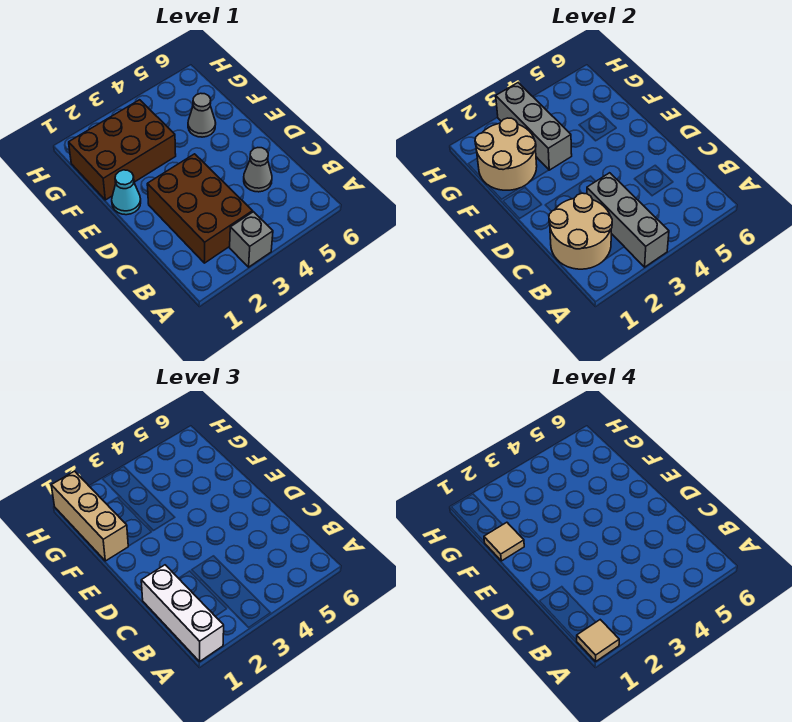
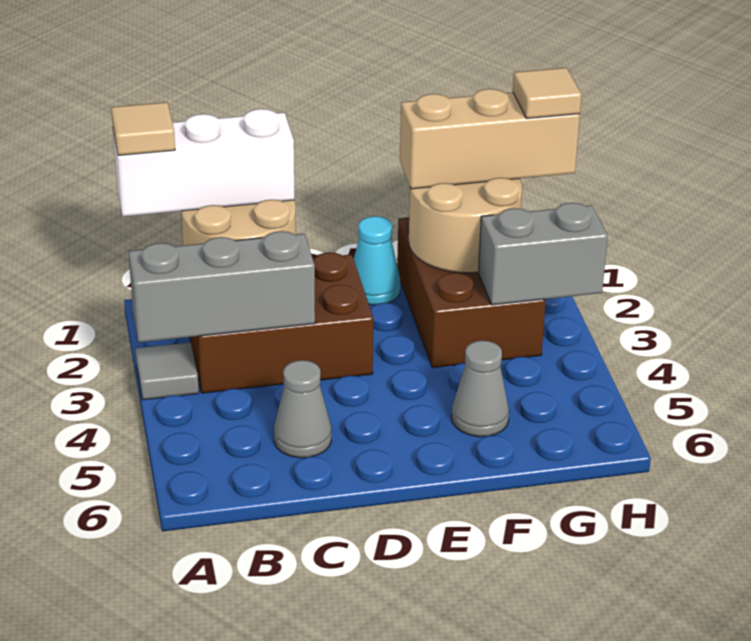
grey brick A3 level 1 -> grey tile A3 level 1
tan tile F1 level 4 -> tan tile H1 level 4
grey brick F3:H3 level 2 -> grey brick G3:H3 level 2

